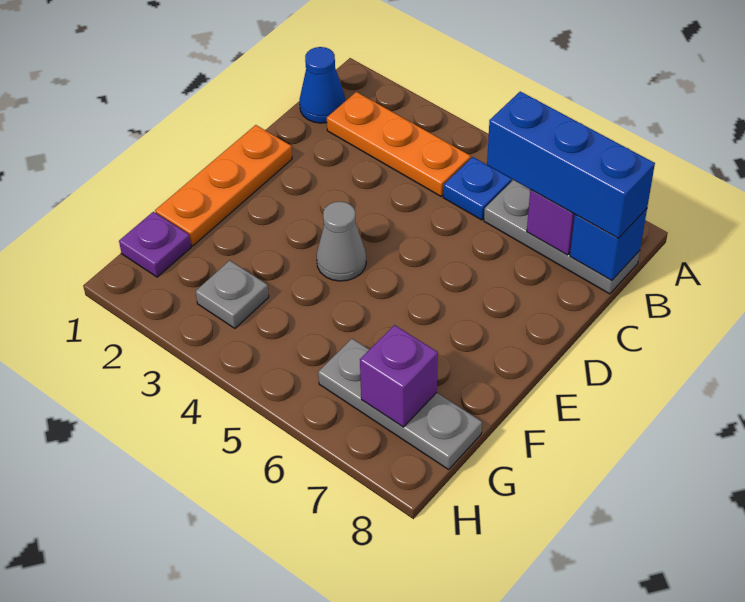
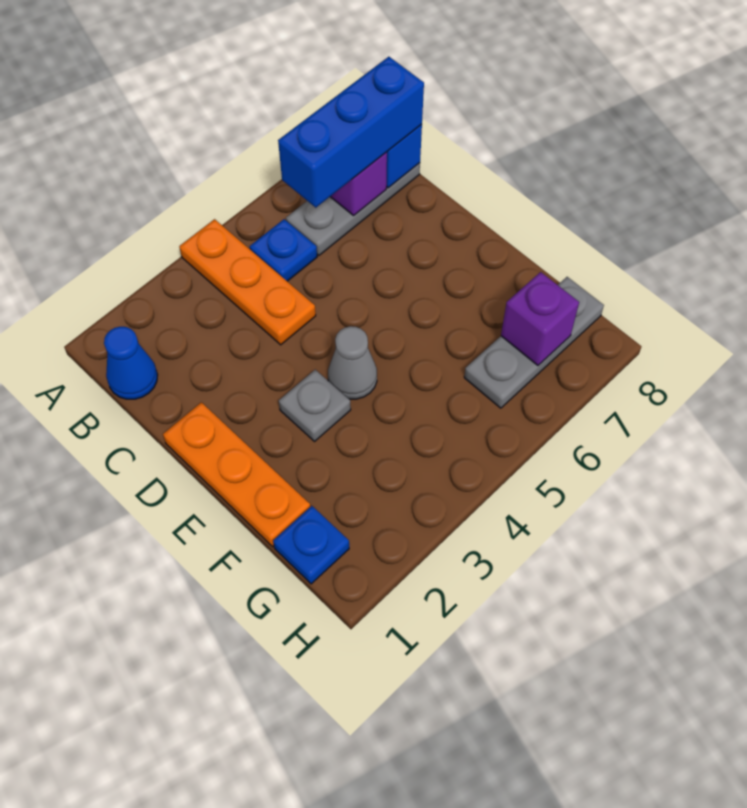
orange plate B2:B4 level 1 -> orange plate A4:C4 level 1
purple plate G1 level 1 -> blue plate G1 level 1
grey plate G3 level 1 -> grey plate E3 level 1

